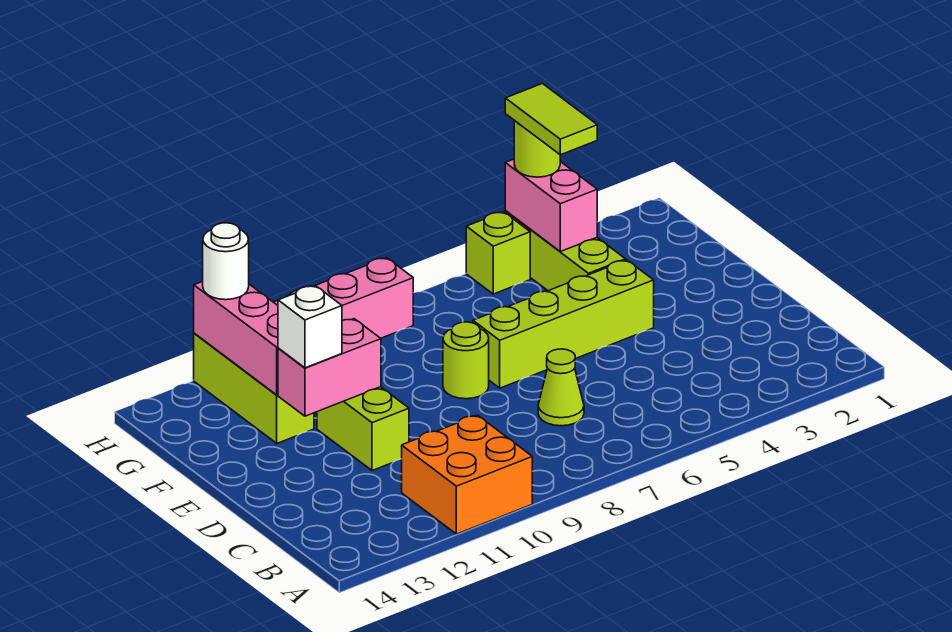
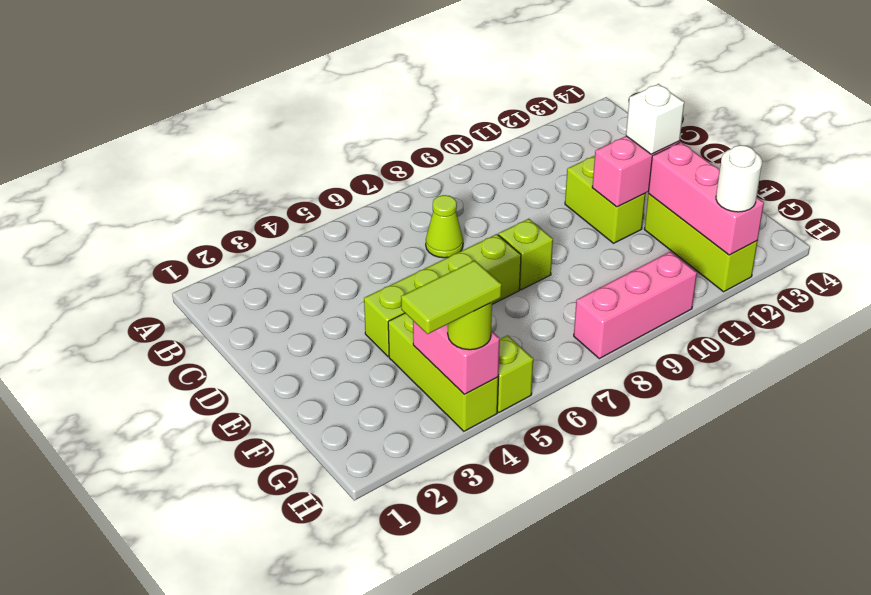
orange brick A10:B11 level 1 -> none
lime round brick E8 level 1 -> lime brick E8 level 1
lime tile G4:H4 level 4 -> lime tile H3:H4 level 4

